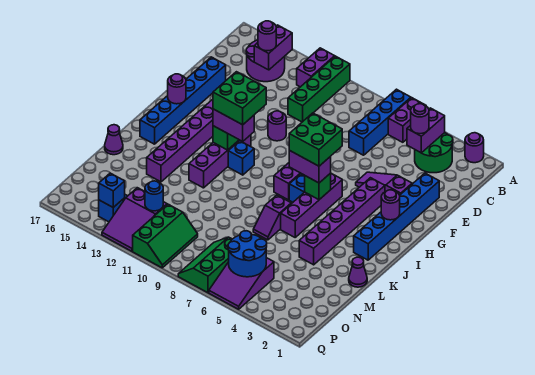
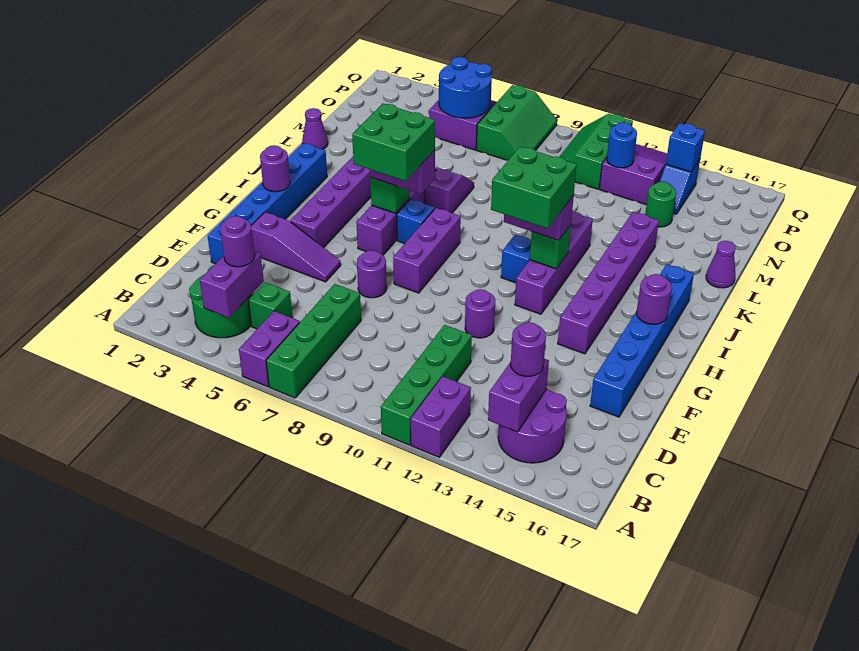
purple round brick A2 level 1 -> purple round brick F7 level 1
blue brick A7:D7 level 1 -> green brick A7:D7 level 1
none -> green brick C5 level 1
none -> green round brick N14 level 1

